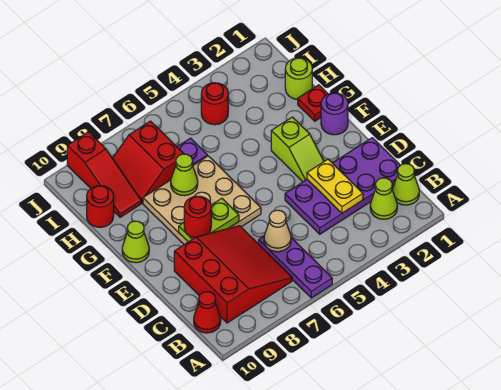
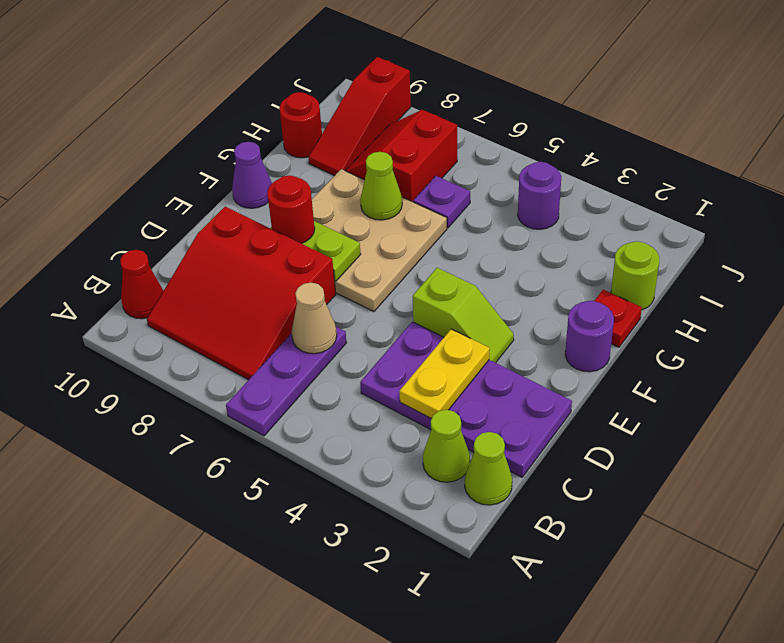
red slope B7:D9 level 1 top 9 -> red slope B7:D9 level 1 top D
lime slope E3:F3 level 1 top F -> lime slope E3:E4 level 1 top 4
lime cone F10 level 1 -> purple cone F10 level 1
red round brick I4 level 1 -> purple round brick I4 level 1

